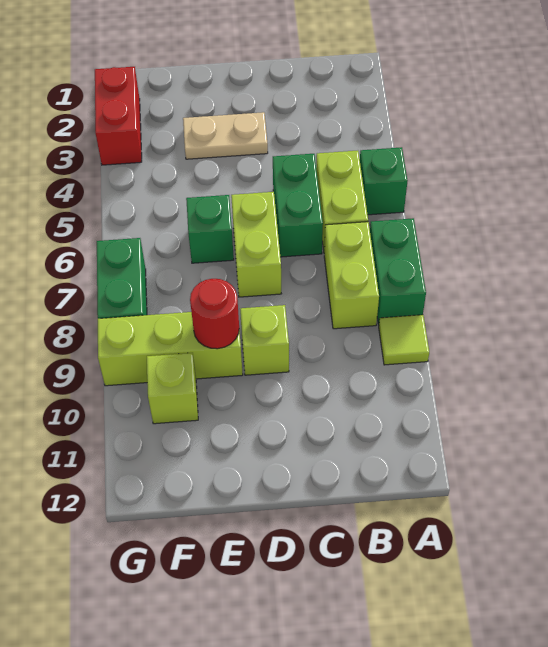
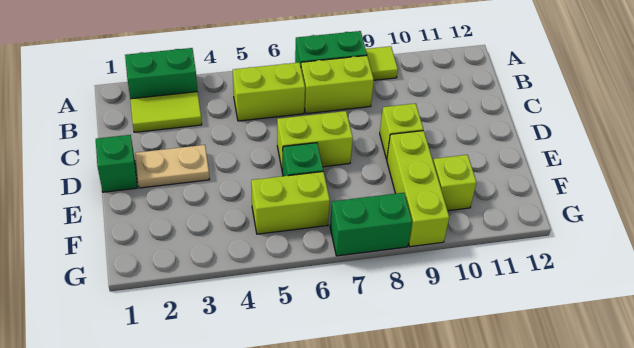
green brick A5 level 1 -> green brick D1 level 1
none -> lime tile B2:B3 level 1
green brick C5:C6 level 1 -> green brick A2:A3 level 1
tan plate D3:E3 level 1 -> tan plate D2:D3 level 1
red round brick E9 level 2 -> none
none -> lime brick F5:F6 level 1
red brick G2:G3 level 1 -> none

